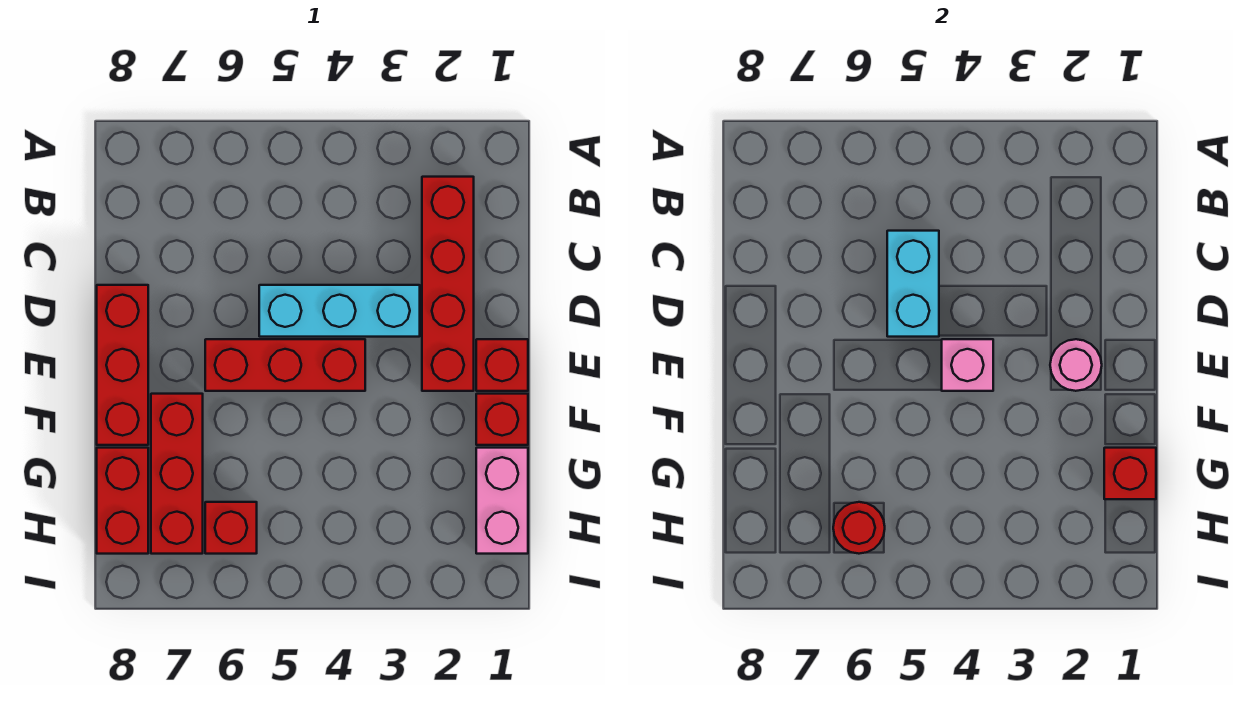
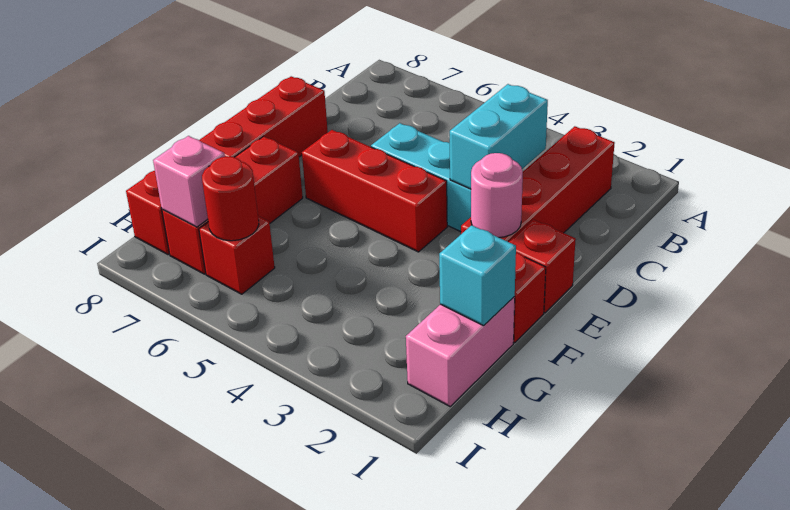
cyan brick C5:D5 level 2 -> cyan brick C3:D3 level 2
pink brick E4 level 2 -> pink brick H7 level 2
red brick G1 level 2 -> cyan brick G1 level 2

